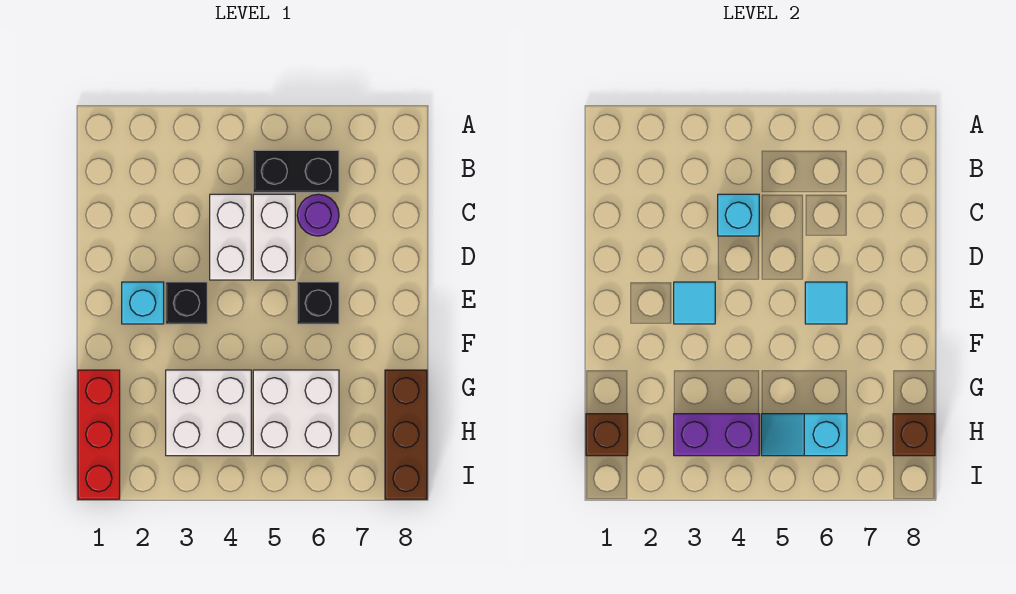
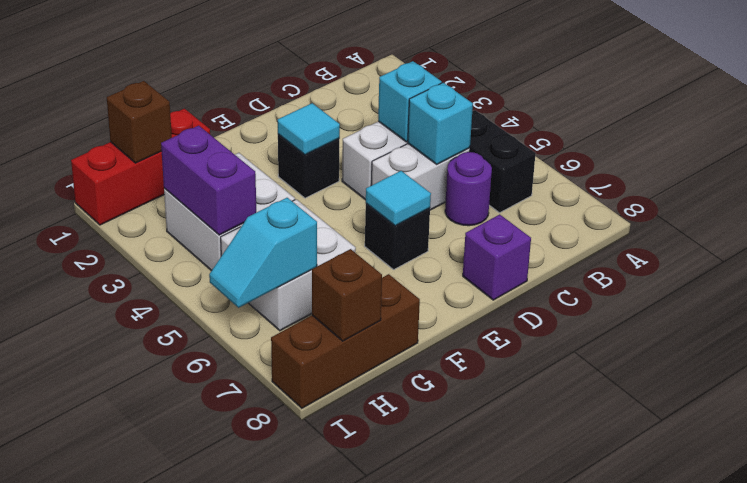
none -> purple brick D8 level 1
cyan brick E2 level 1 -> cyan brick C5 level 2
cyan slope H5:H6 level 2 top 6 -> cyan slope H6:I6 level 2 top H

